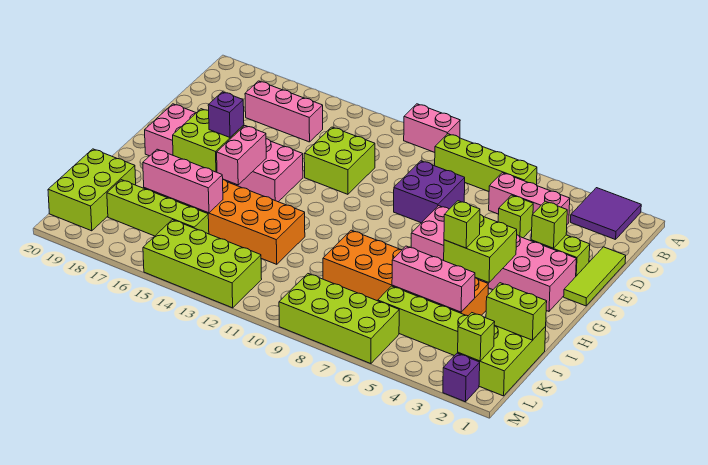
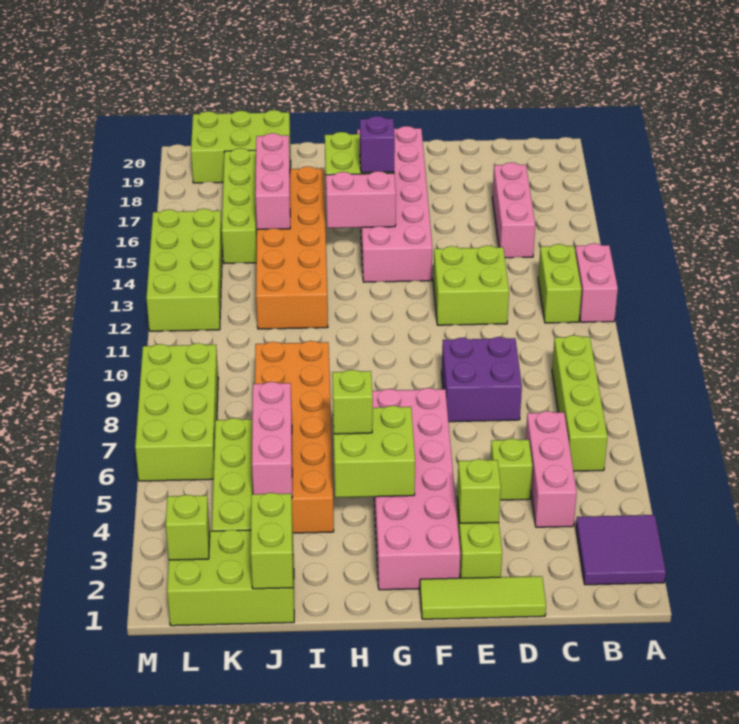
pink brick A10:A11 level 1 -> pink brick A12:A13 level 1
none -> lime brick B12:B13 level 1
purple brick M2 level 1 -> none

